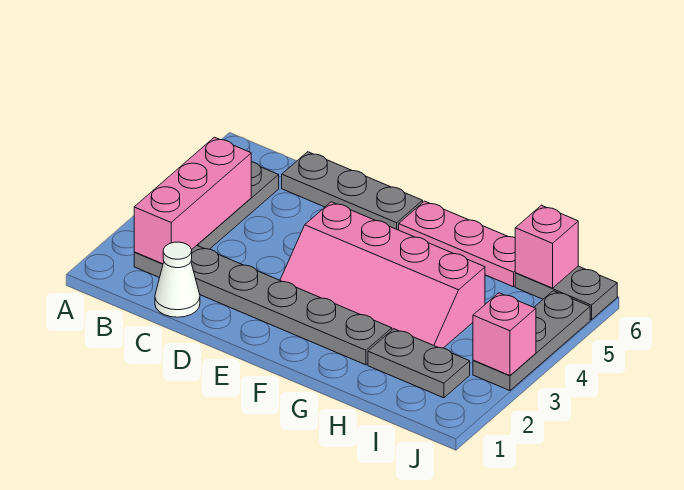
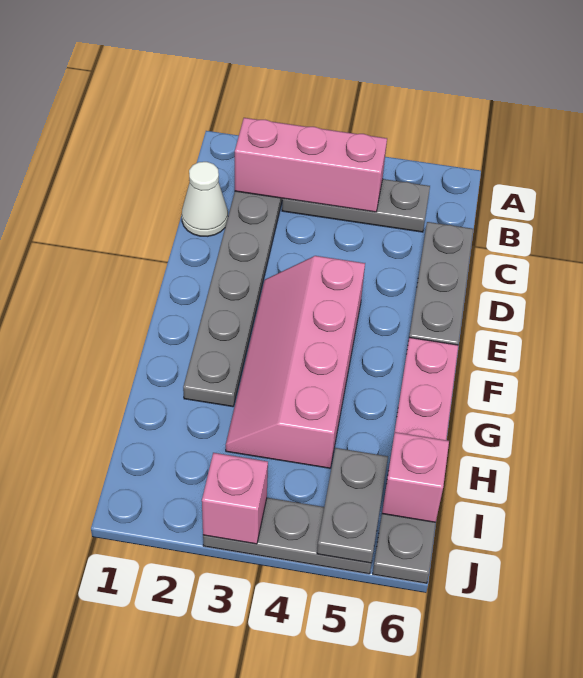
grey plate H2:I2 level 1 -> grey plate I5:J5 level 2

